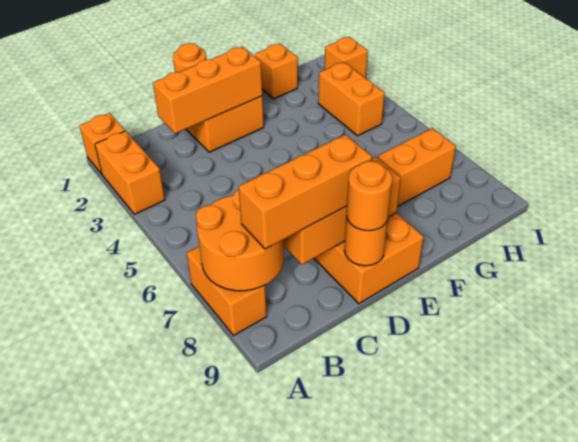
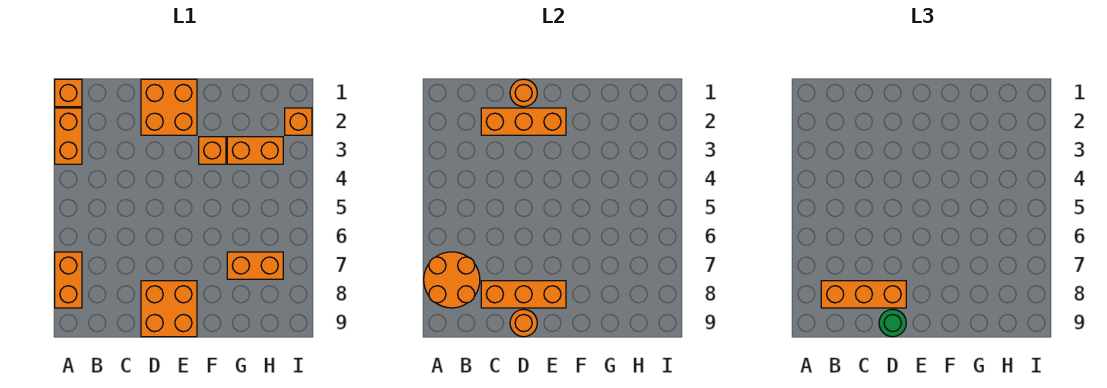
orange round brick D9 level 3 -> green round brick D9 level 3
orange brick G1 level 1 -> orange brick F3 level 1
orange brick H3:H4 level 1 -> orange brick G3:H3 level 1

